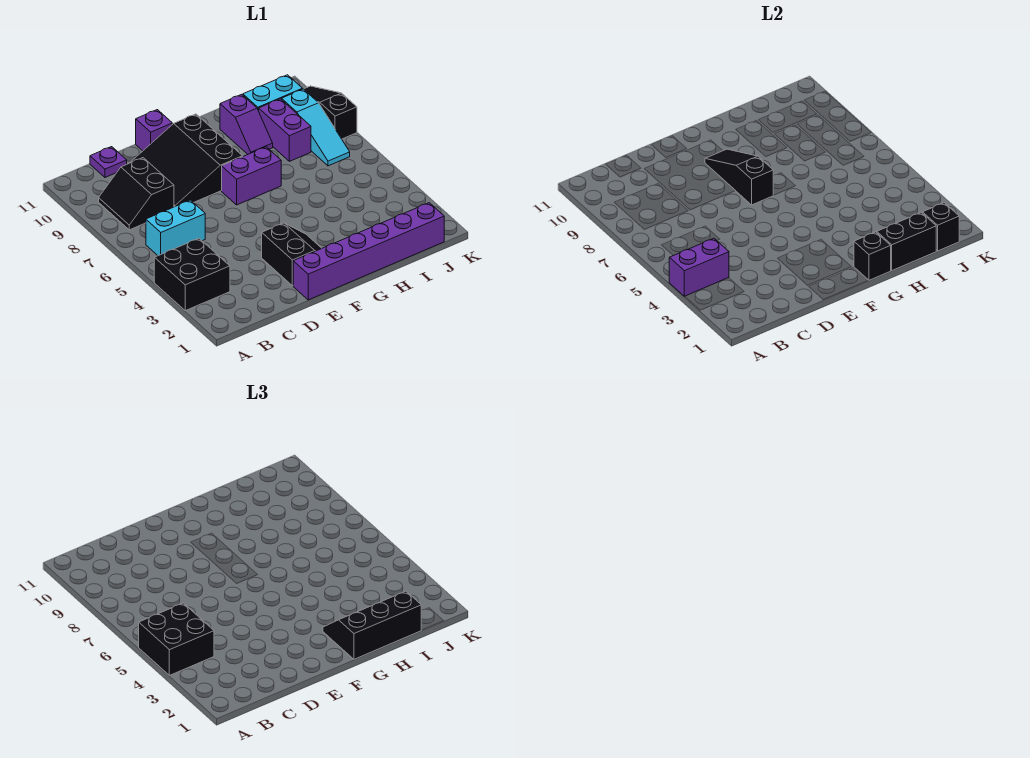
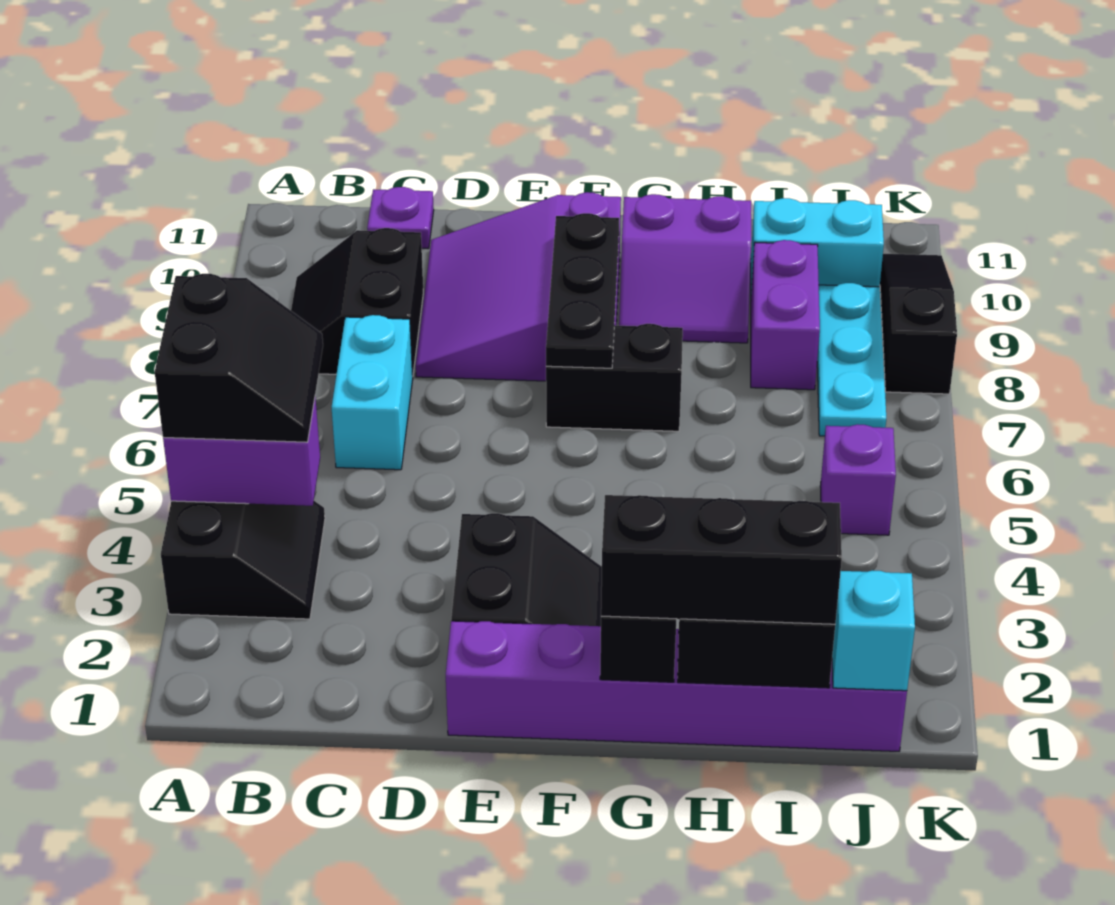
black brick A3:B4 level 1 -> black slope A3:B4 level 1 top A
black brick A4:B5 level 3 -> black slope A4:B5 level 3 top A
cyan brick B6:C6 level 1 -> cyan brick C6:C7 level 1
black slope D8:F10 level 1 top F -> purple slope D8:F10 level 1 top F
purple brick E11 level 1 -> purple brick J5 level 1
purple brick F7:G7 level 1 -> black brick F7:G7 level 1
black slope F7:F9 level 2 top 7 -> black plate F7:F9 level 2
purple slope H9:H10 level 1 top 10 -> purple slope G9:H10 level 1 top 10
black brick J1 level 2 -> cyan brick J1 level 2
cyan slope J7:J9 level 1 top 9 -> cyan plate J7:J9 level 1

